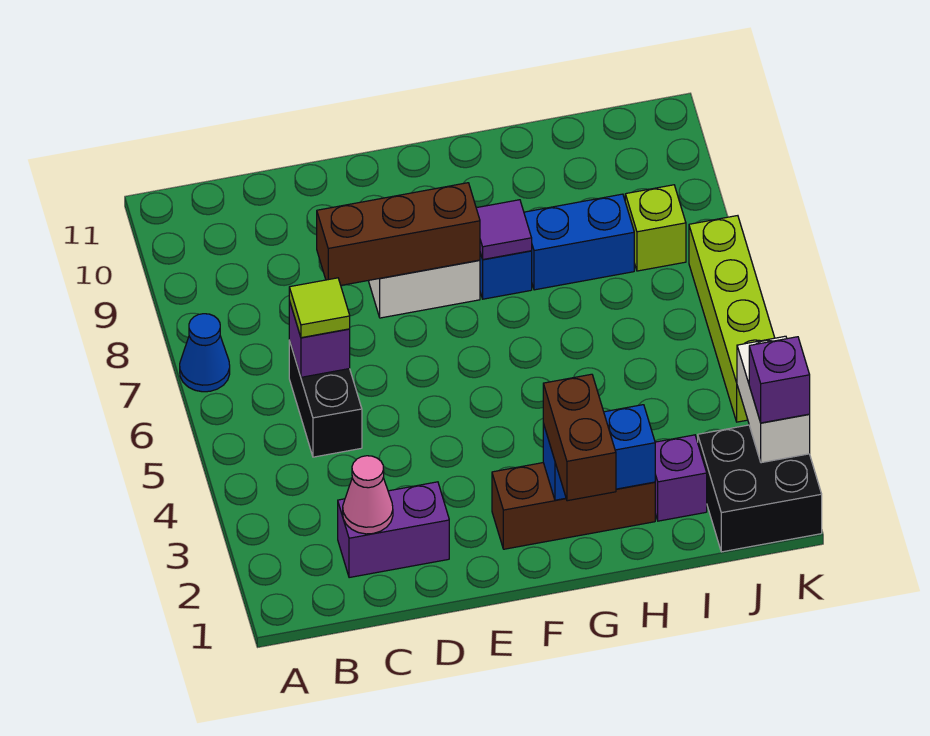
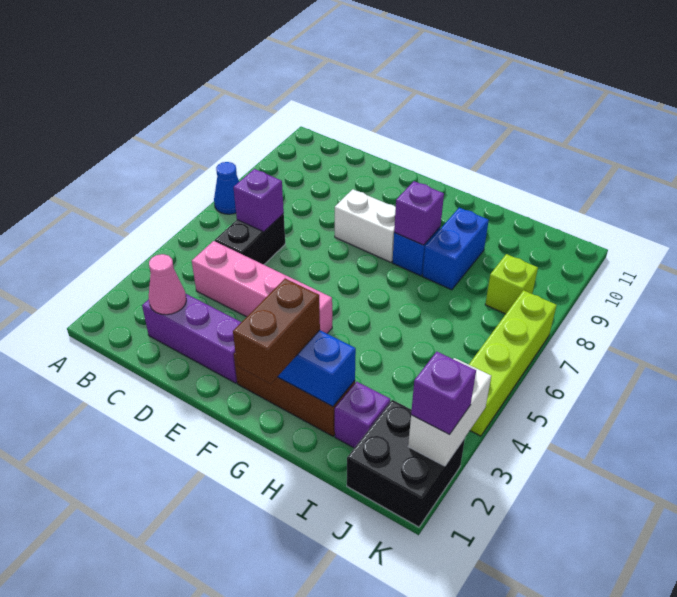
purple brick C2:D2 level 1 -> purple brick C2:E2 level 1
none -> pink brick C4:F4 level 1
lime tile C6 level 3 -> none
brown brick D8:F8 level 2 -> none
purple tile G8 level 2 -> purple brick G8 level 2
blue brick H8:I8 level 1 -> blue brick H8:H9 level 1

